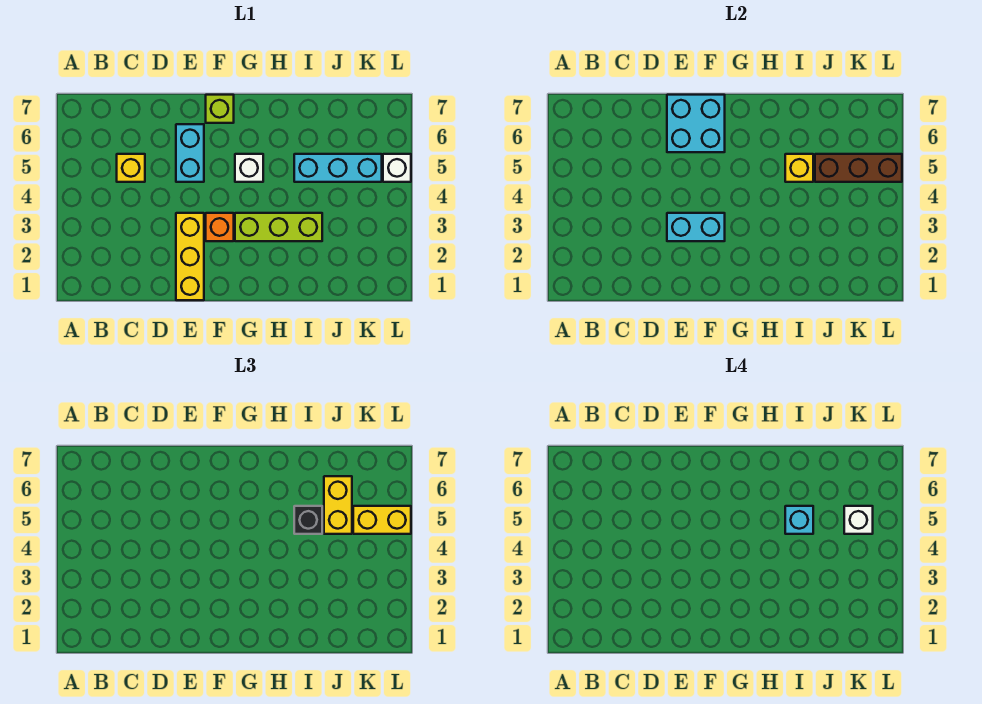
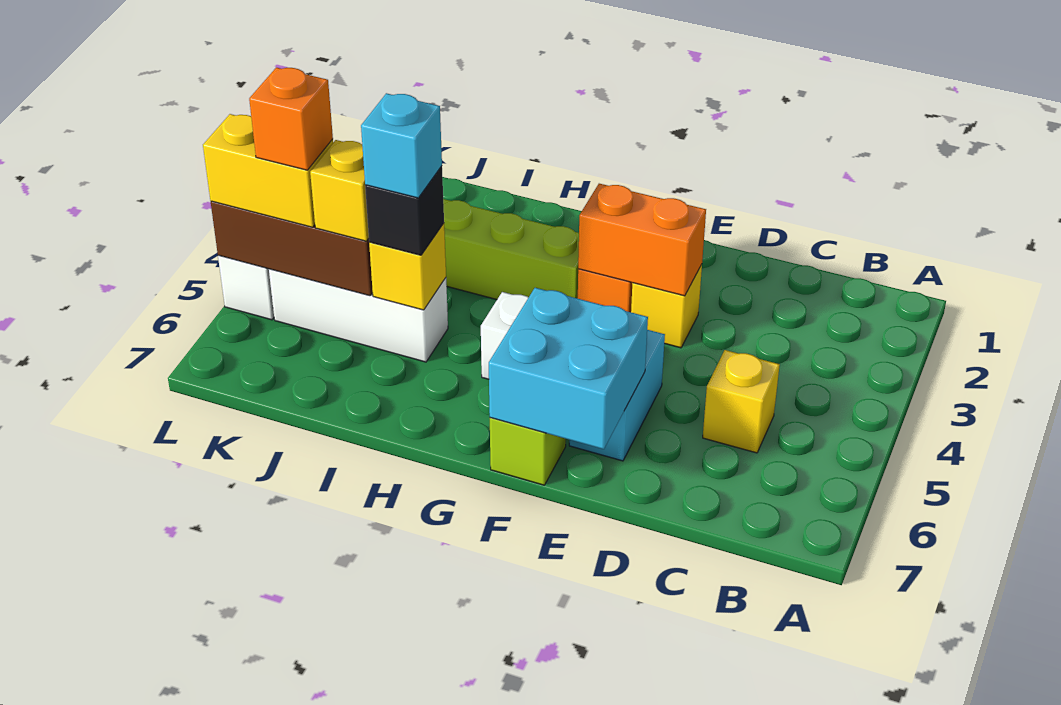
yellow brick E1:E3 level 1 -> yellow brick E3 level 1
cyan brick E3:F3 level 2 -> orange brick E3:F3 level 2
cyan brick I5:K5 level 1 -> white brick I5:K5 level 1
yellow brick J5:J6 level 3 -> yellow brick J5 level 3
white brick K5 level 4 -> orange brick K5 level 4

